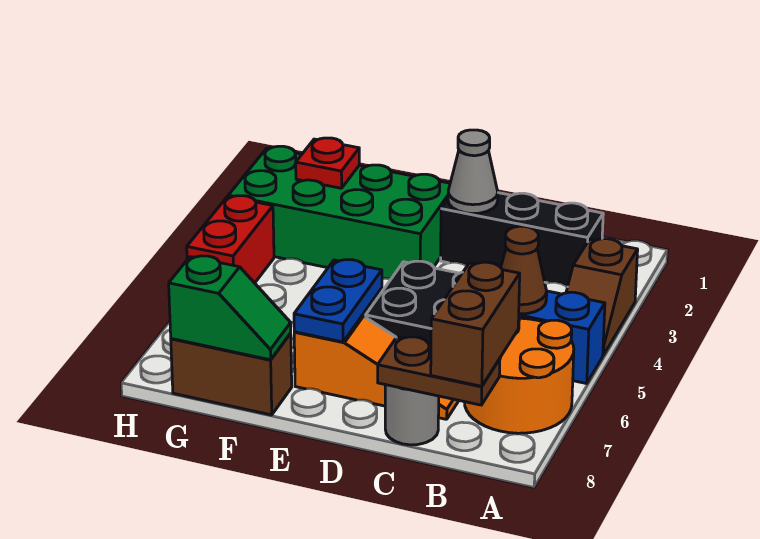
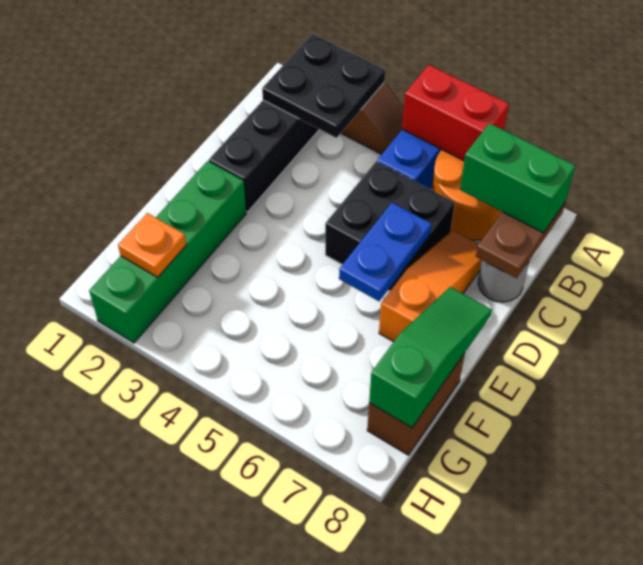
none -> black plate A2:B3 level 2
brown cone B5 level 2 -> none
brown brick B7:B8 level 3 -> green brick B7:B8 level 3
grey cone D2 level 2 -> none
green brick E2:H3 level 1 -> green brick E2:H2 level 1
blue plate E6:E7 level 2 -> blue plate D6:E6 level 2
green slope F8:G8 level 2 top G -> green slope E8:G8 level 2 top G
red plate G2 level 2 -> orange plate G2 level 2
red brick H4:H5 level 1 -> red brick A5:A6 level 2

